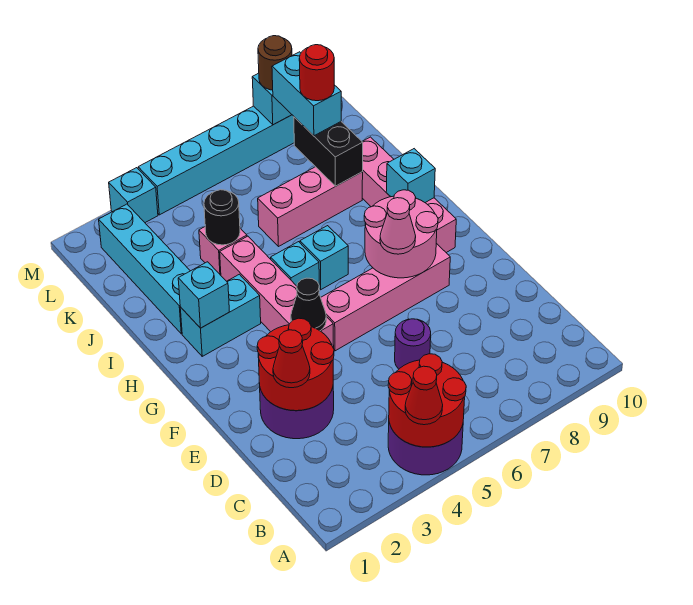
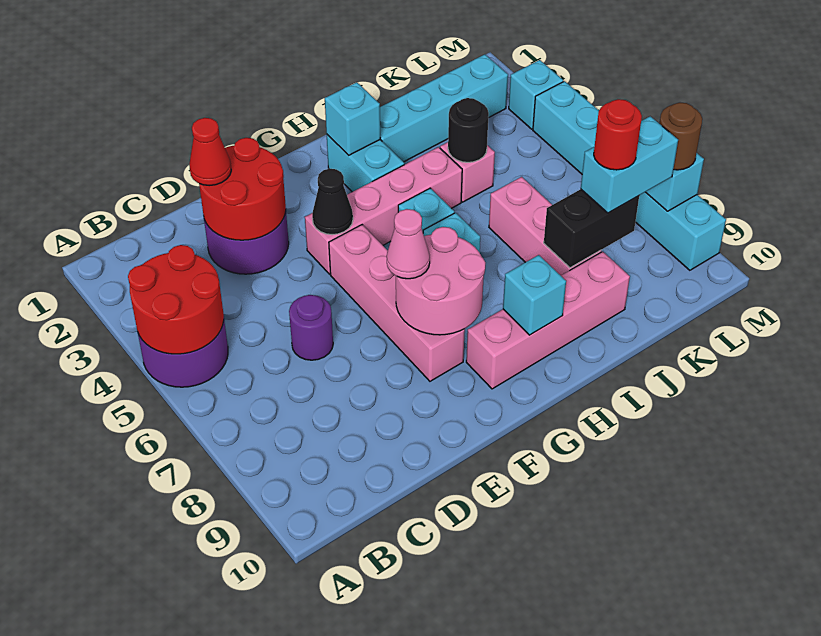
red cone A4 level 3 -> none

